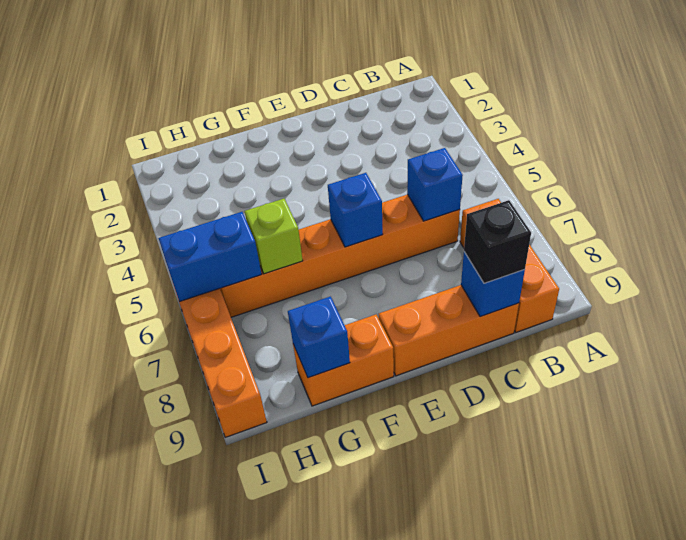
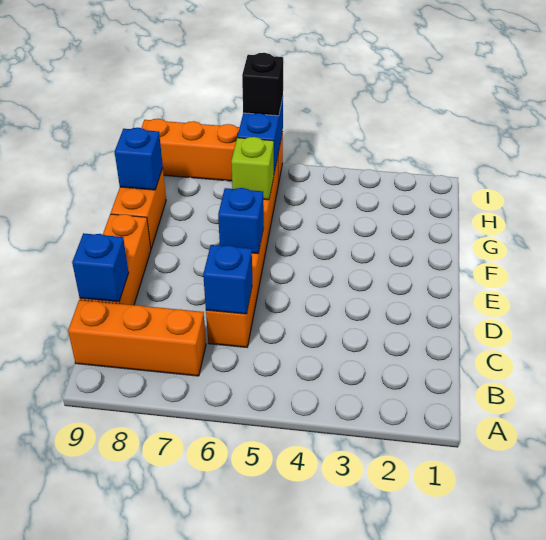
black brick C9 level 3 -> black brick I6 level 3

